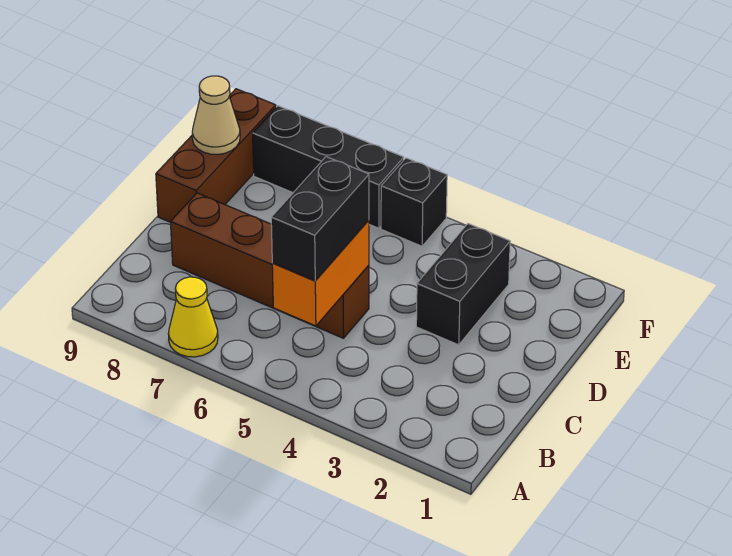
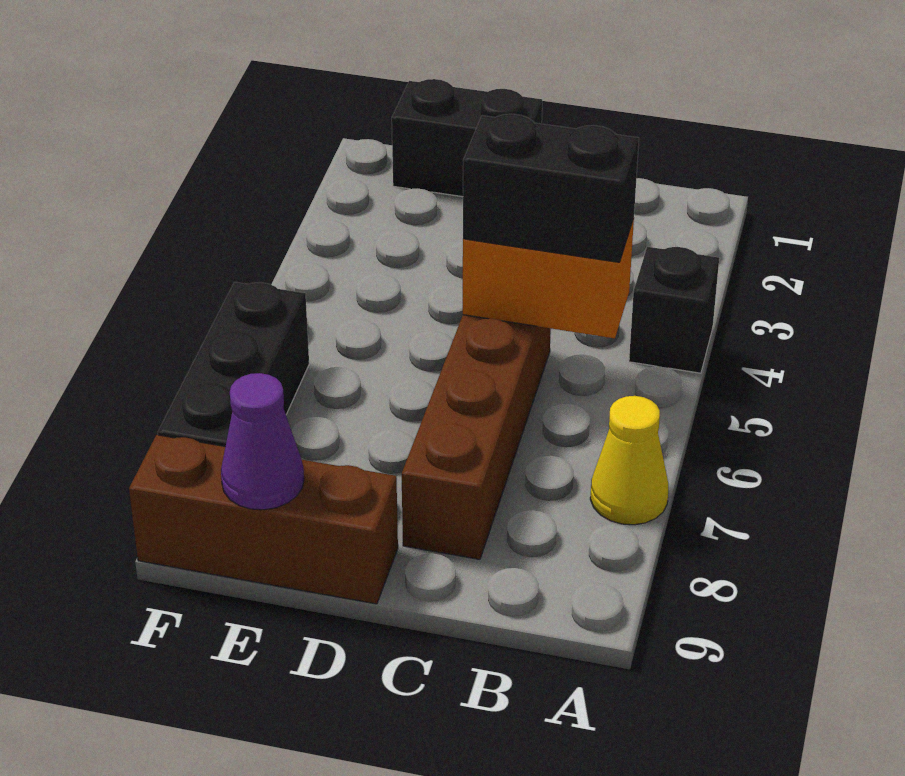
black brick D3:E3 level 1 -> black brick D1:E1 level 1
tan cone E9 level 2 -> purple cone E9 level 2
black brick F5 level 1 -> black brick A4 level 1

